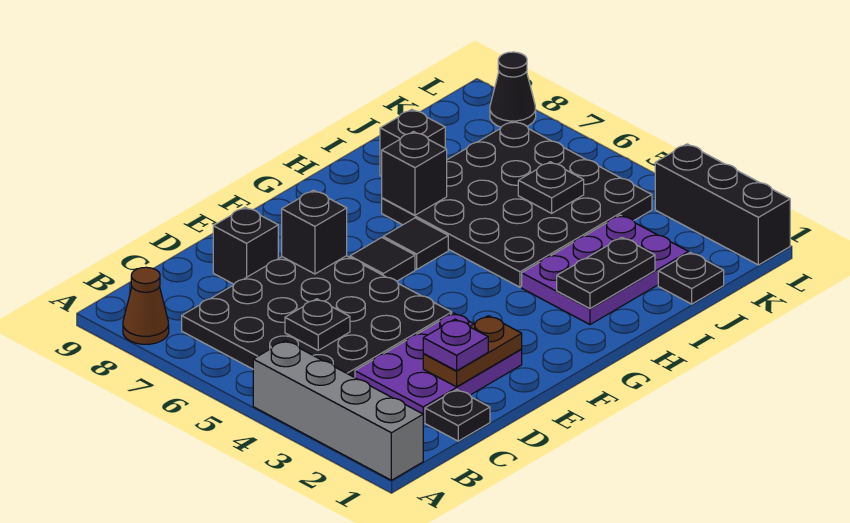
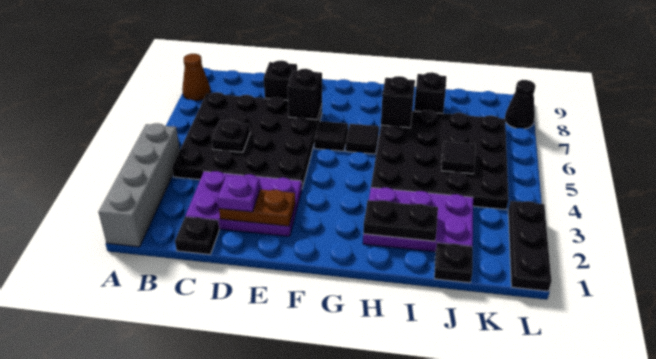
black plate J5 level 2 -> black tile J5 level 2
black brick L1:L3 level 1 -> black plate L1:L3 level 1

